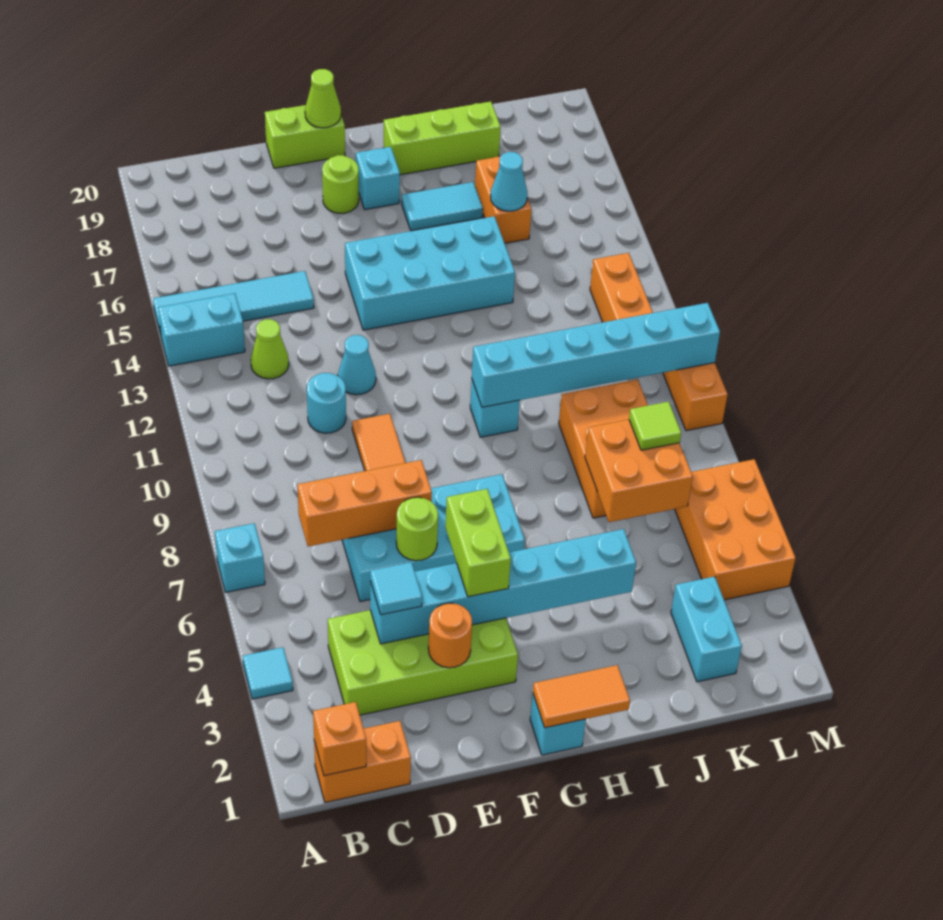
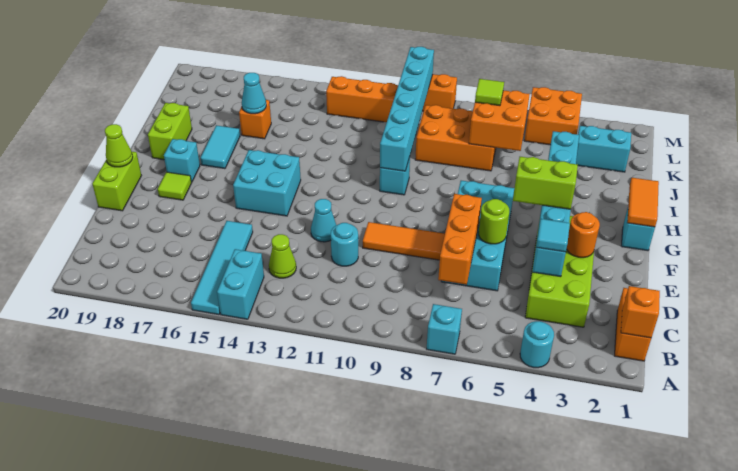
cyan tile A4 level 1 -> cyan round brick A4 level 1
cyan brick F14:I15 level 1 -> cyan brick F14:G15 level 1
lime round brick F18 level 1 -> lime tile F18 level 1
lime brick H19:J19 level 1 -> lime brick H19:I19 level 1
orange brick J16:J17 level 1 -> orange brick J16 level 1
orange brick L4:M6 level 1 -> orange brick L4:M5 level 1

